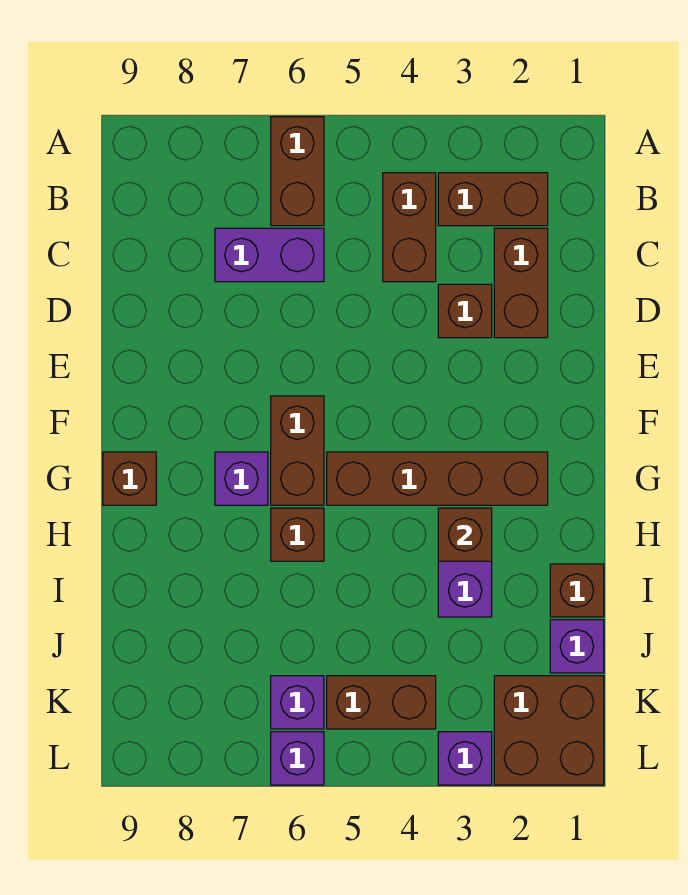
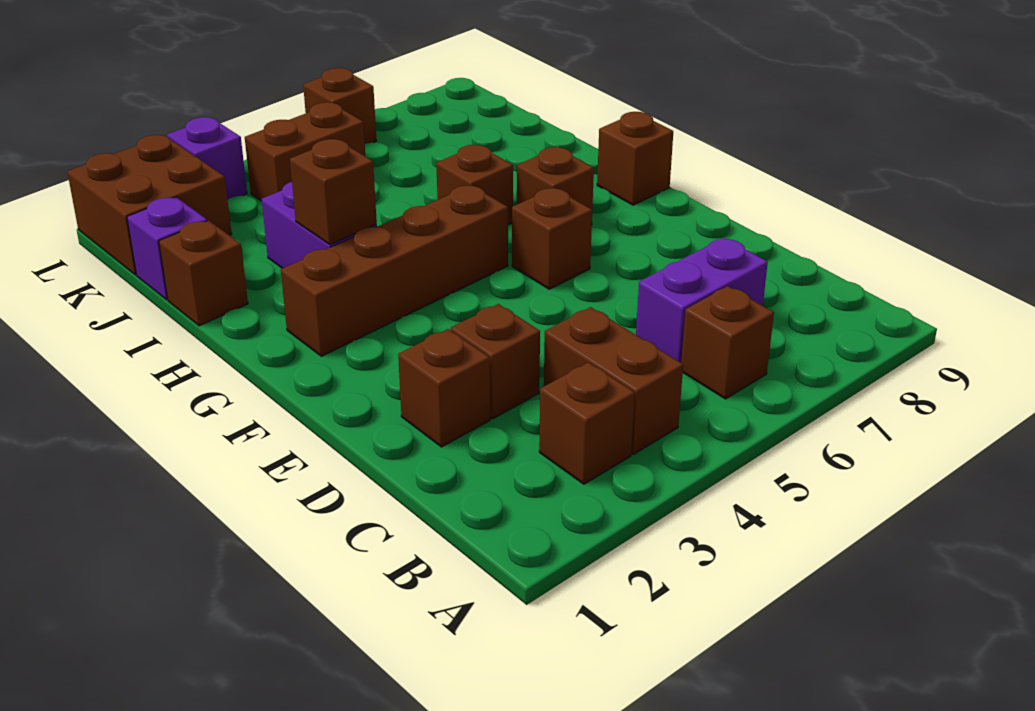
brown brick A6:B6 level 1 -> brown brick B6 level 1
brown brick B2:B3 level 1 -> brown brick B3 level 1
brown brick C2:D2 level 1 -> brown brick D2 level 1
brown brick F6:G6 level 1 -> brown brick F6 level 1
purple brick G7 level 1 -> brown brick G7 level 1
purple brick K6 level 1 -> none
purple brick L6 level 1 -> brown brick L6 level 1

